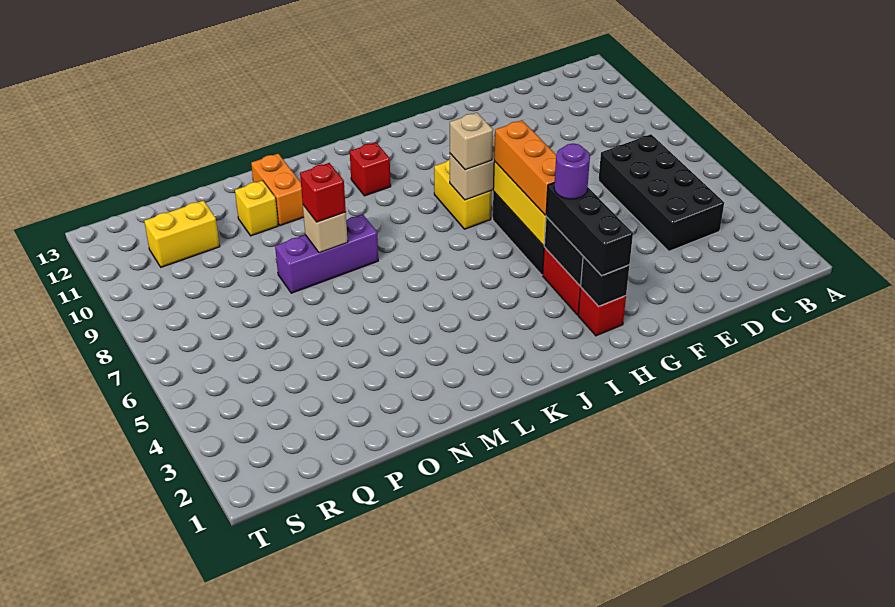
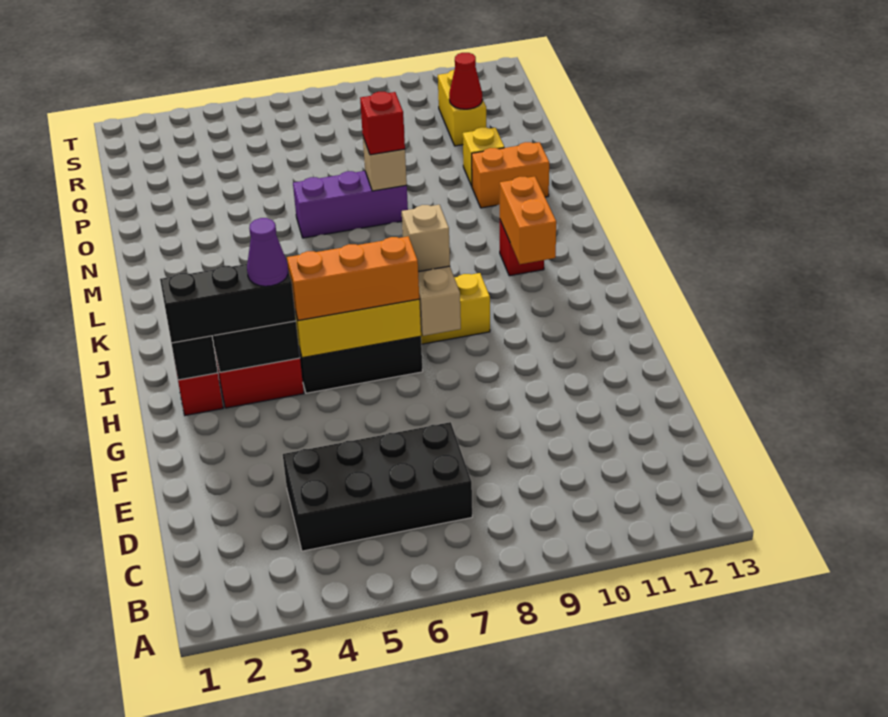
purple round brick H4 level 4 -> purple cone H4 level 4
none -> orange brick J11:K11 level 2
purple brick M8:O8 level 1 -> purple brick N6:N8 level 1
none -> red cone Q11 level 2

